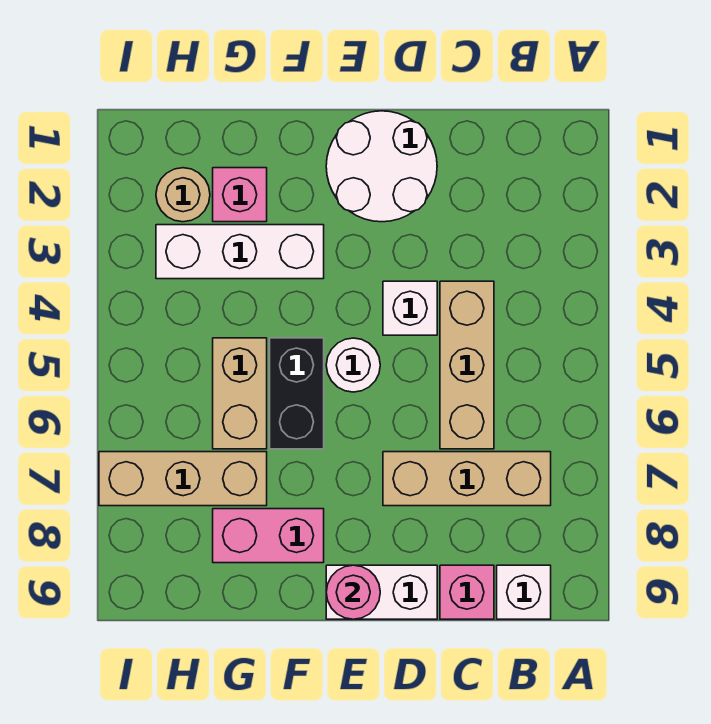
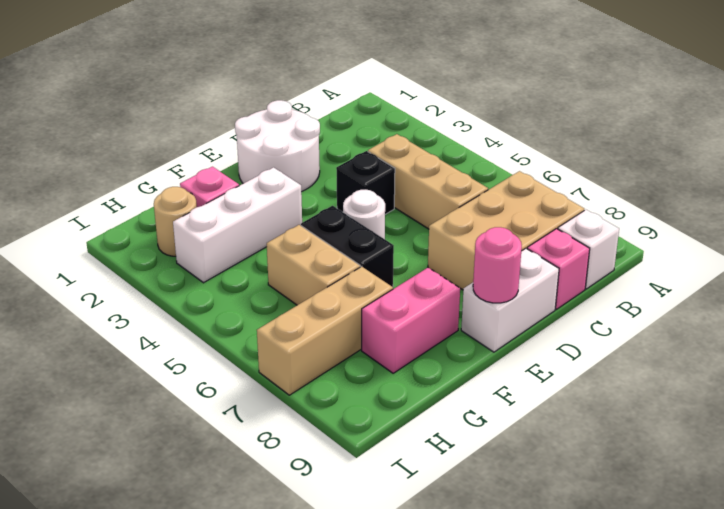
tan brick B7:D7 level 1 -> tan brick B7:D8 level 1
white brick D4 level 1 -> black brick D4 level 1

